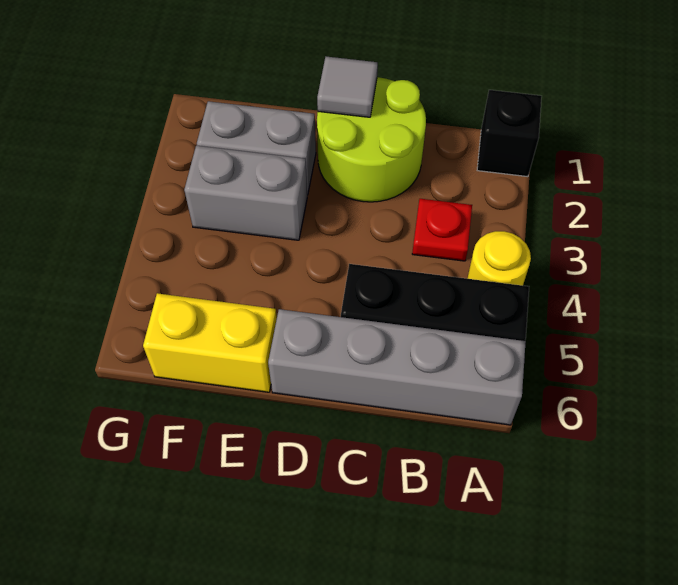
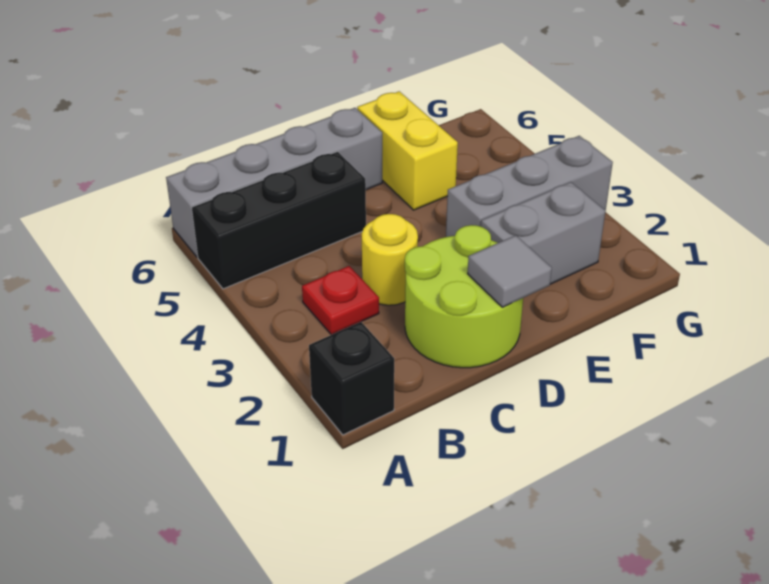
yellow round brick A4 level 1 -> yellow round brick C3 level 1
grey brick E3:F3 level 1 -> grey brick E3:G3 level 1
yellow brick E6:F6 level 1 -> yellow brick E5:E6 level 1

